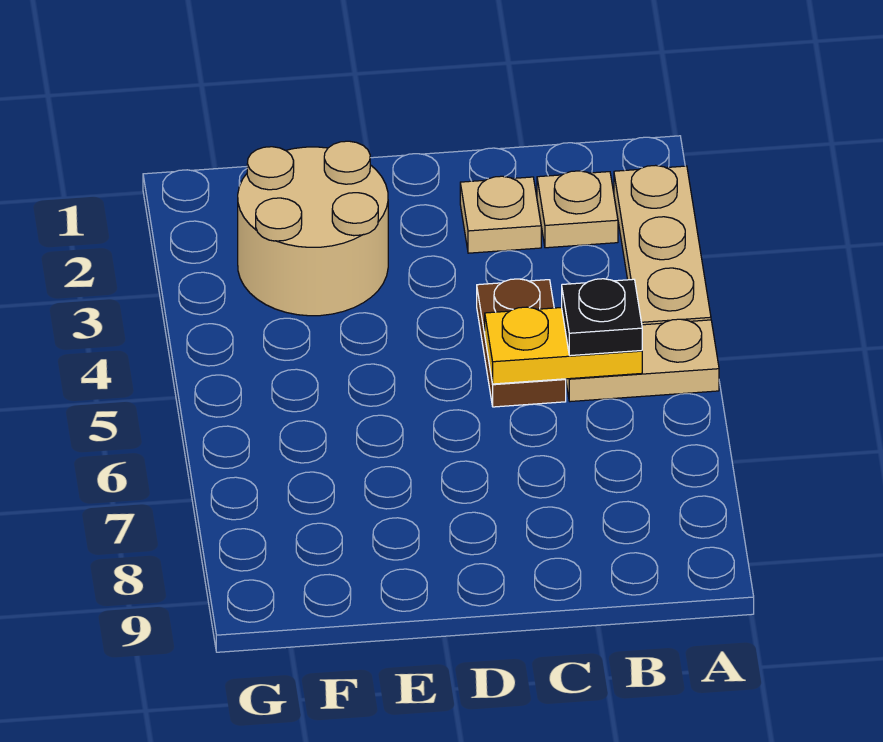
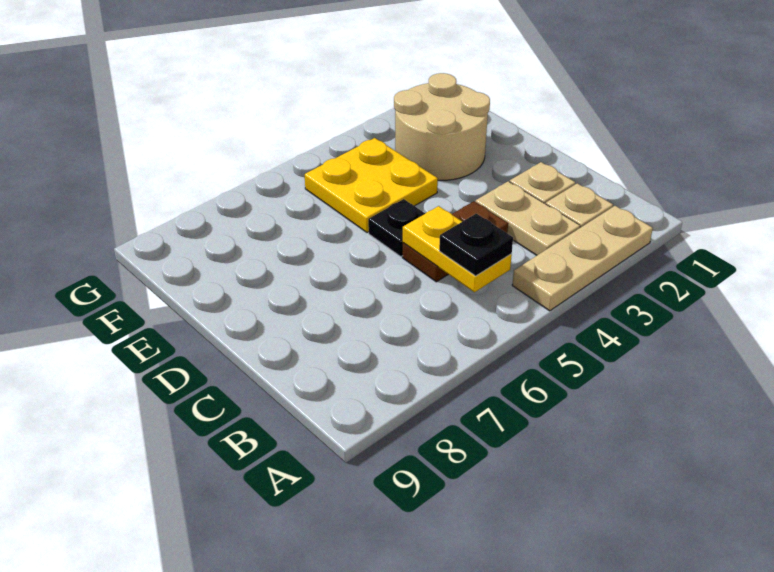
tan plate A5:B5 level 1 -> tan plate B3:C3 level 1
none -> black plate D5 level 1
none -> yellow plate E4:F5 level 1

